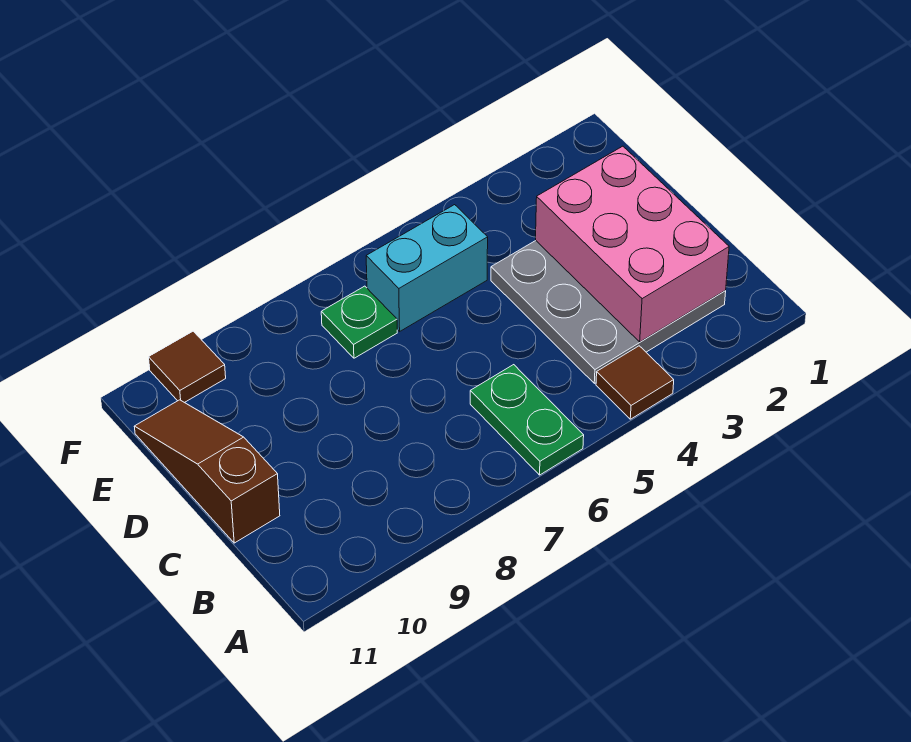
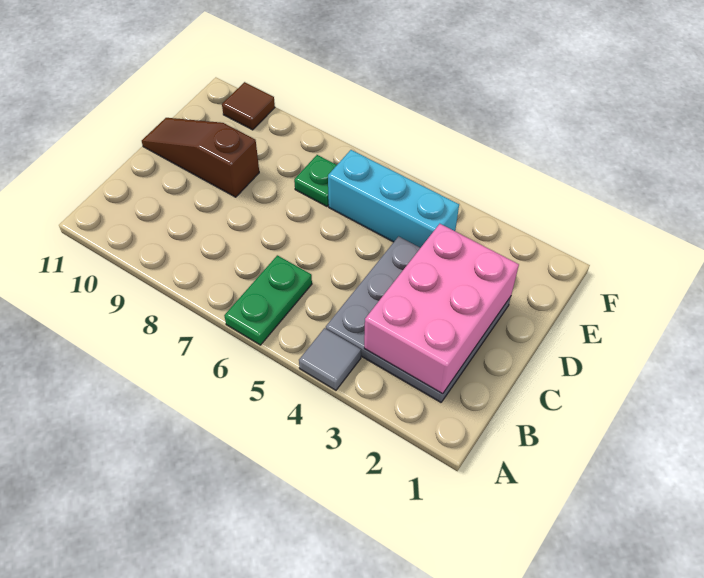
brown tile A4 level 1 -> grey tile A4 level 1
brown slope C11:E11 level 1 top C -> brown slope D9:D11 level 1 top 9
cyan brick E5:E6 level 1 -> cyan brick E4:E6 level 1

